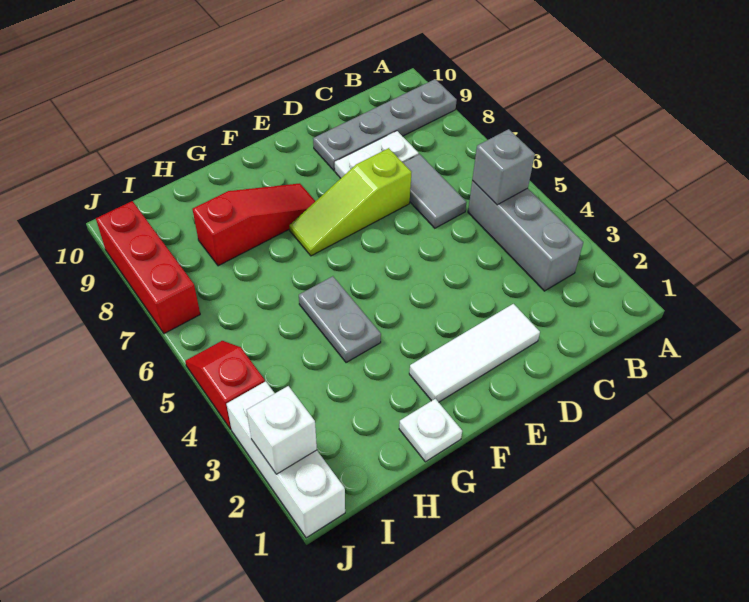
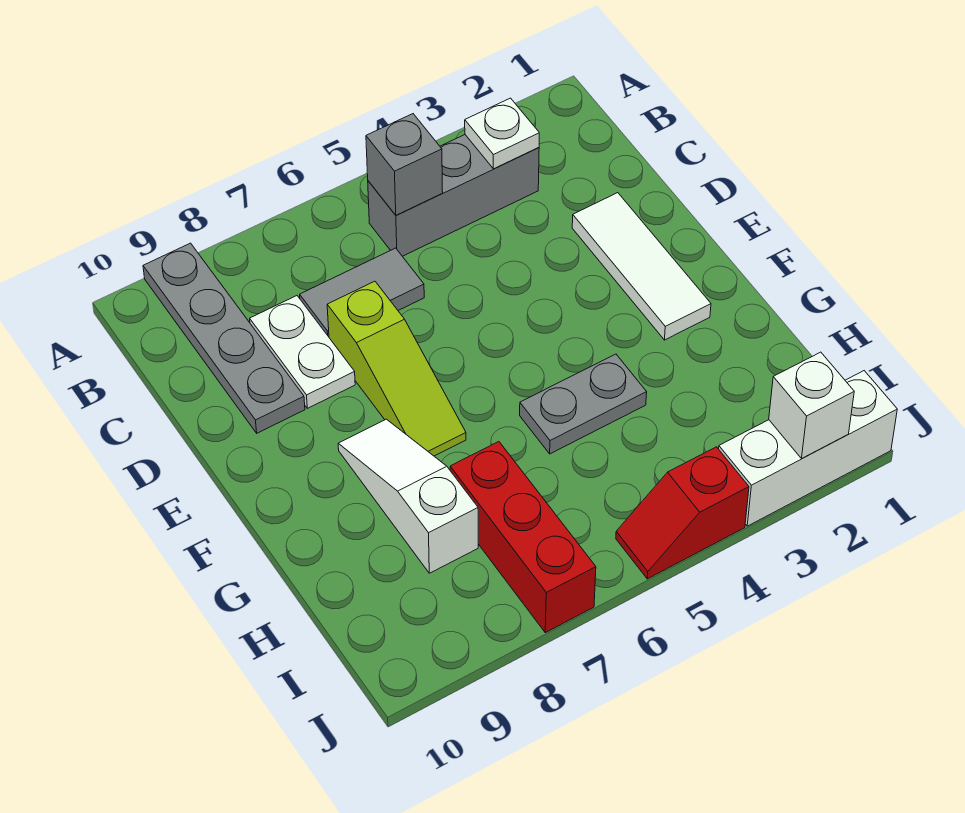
red slope F8:H8 level 1 top H -> white slope F8:H8 level 1 top H
white plate G1 level 1 -> white plate B3 level 2
red brick J7:J9 level 1 -> red brick H7:J7 level 1

